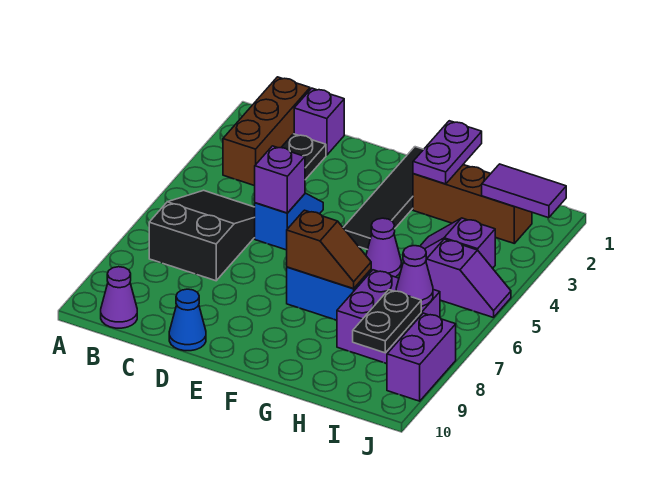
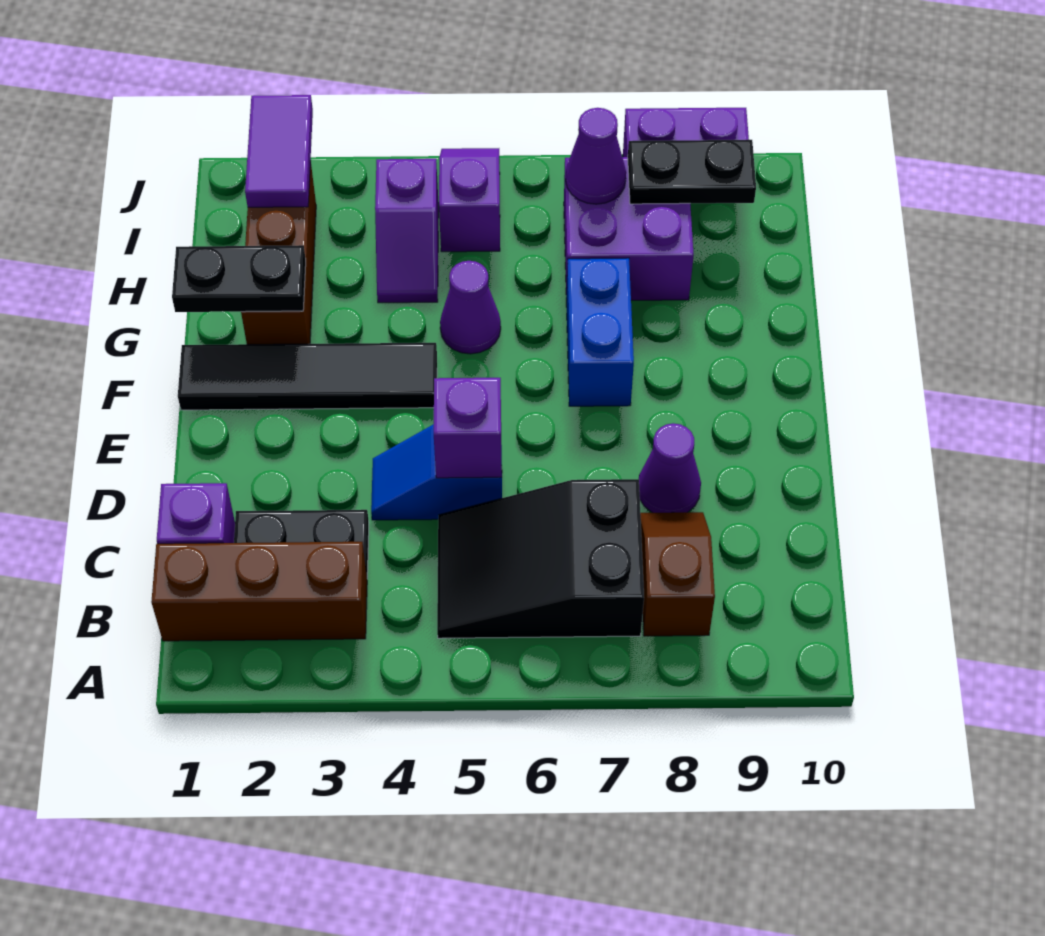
purple cone B10 level 1 -> purple cone D8 level 1
blue cone D10 level 1 -> none
brown slope F7:G7 level 2 top F -> brown slope B8:C8 level 1 top B
purple plate G1:G2 level 2 -> black plate G1:G2 level 2

